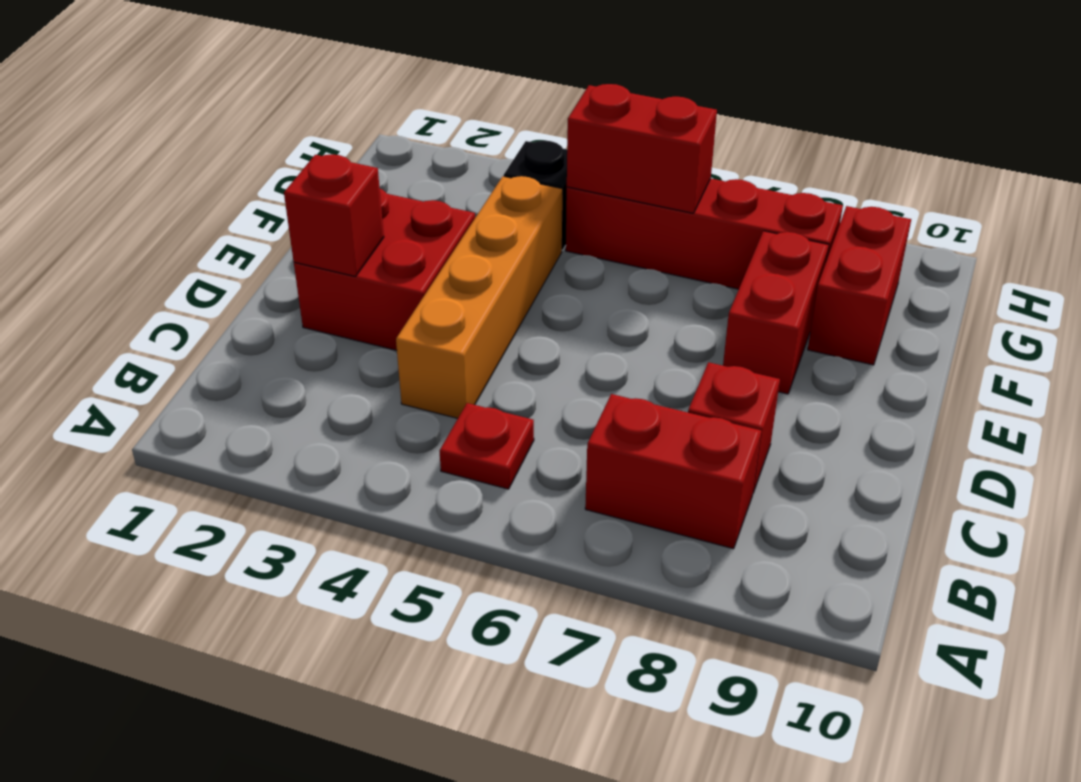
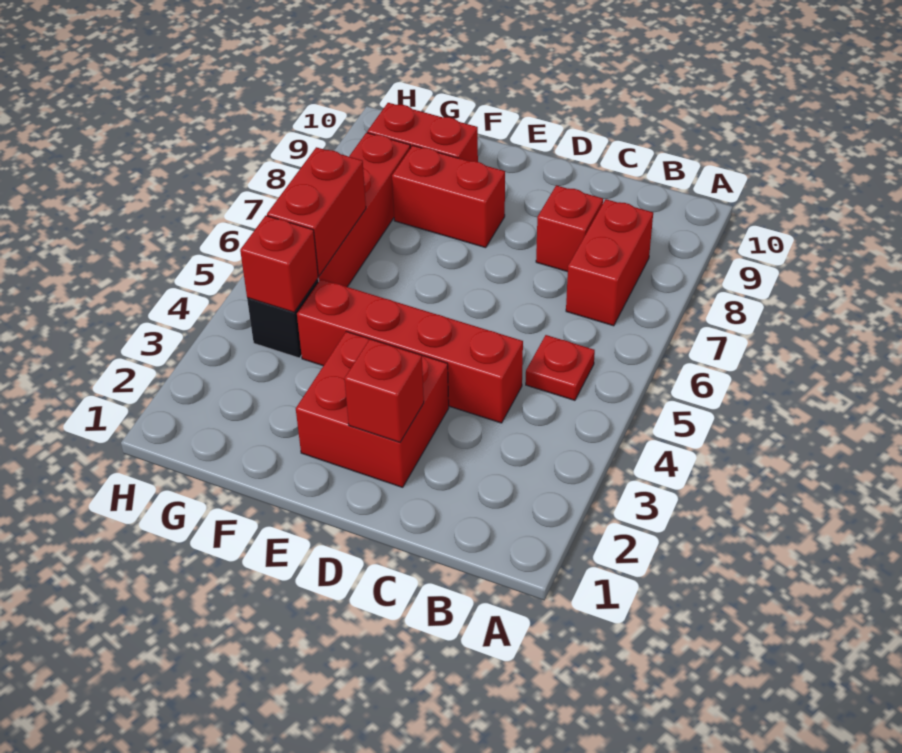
orange brick C4:F4 level 1 -> red brick C4:F4 level 1
none -> red brick G4 level 2

